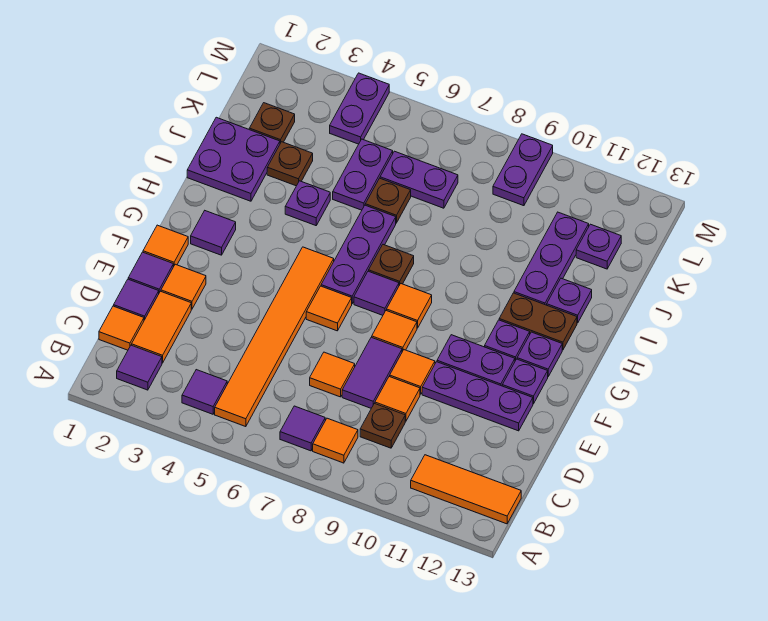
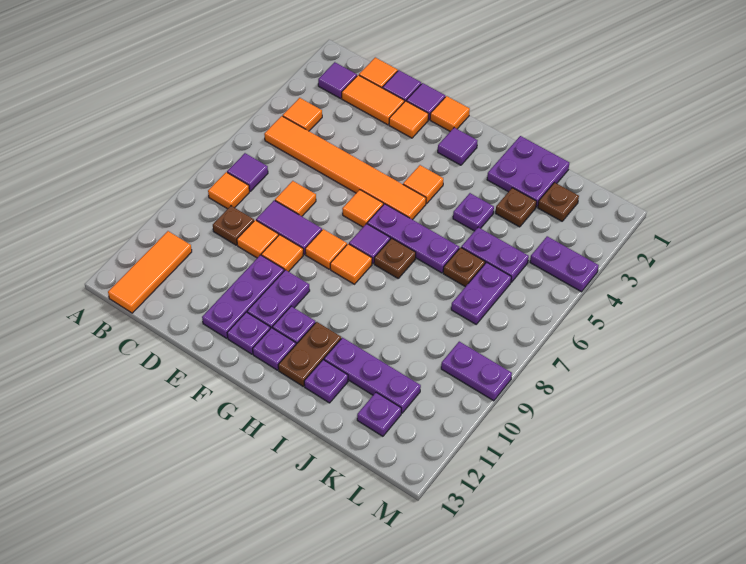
purple tile B4 level 1 -> orange tile B4 level 1
none -> orange tile G4 level 1

